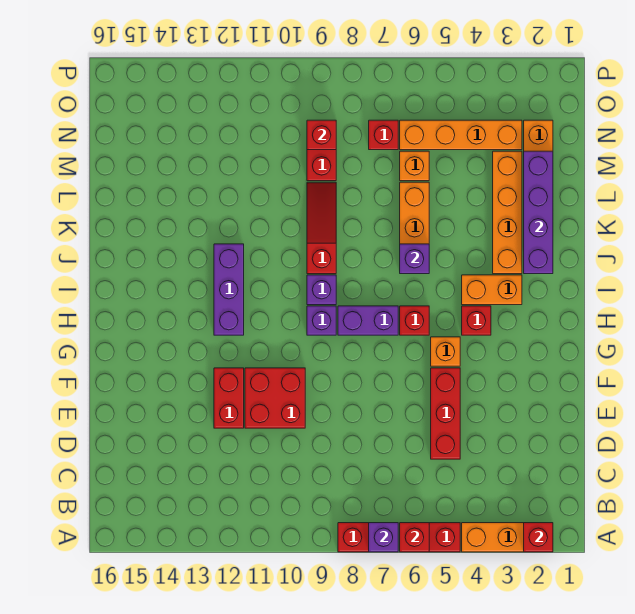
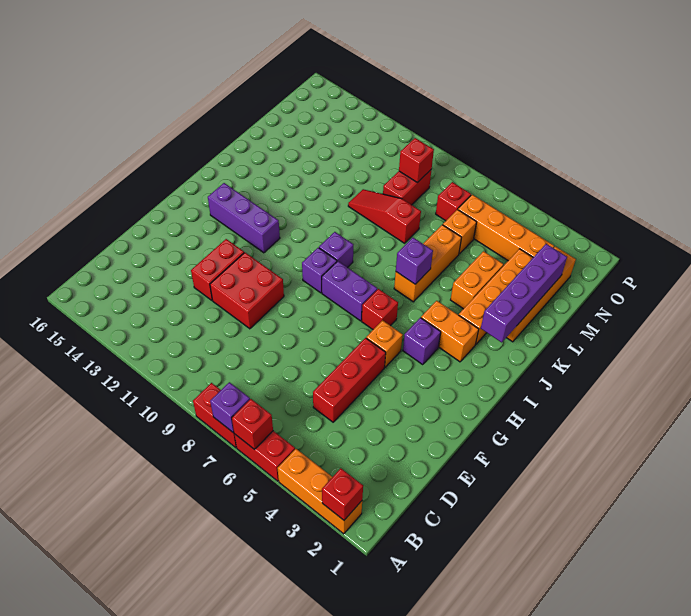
red brick H4 level 1 -> purple brick H4 level 1
purple brick H12:J12 level 1 -> purple brick H12:H14 level 1
red slope J9:L9 level 1 top J -> red slope L8:L10 level 1 top 8
none -> orange brick K4:L4 level 1

